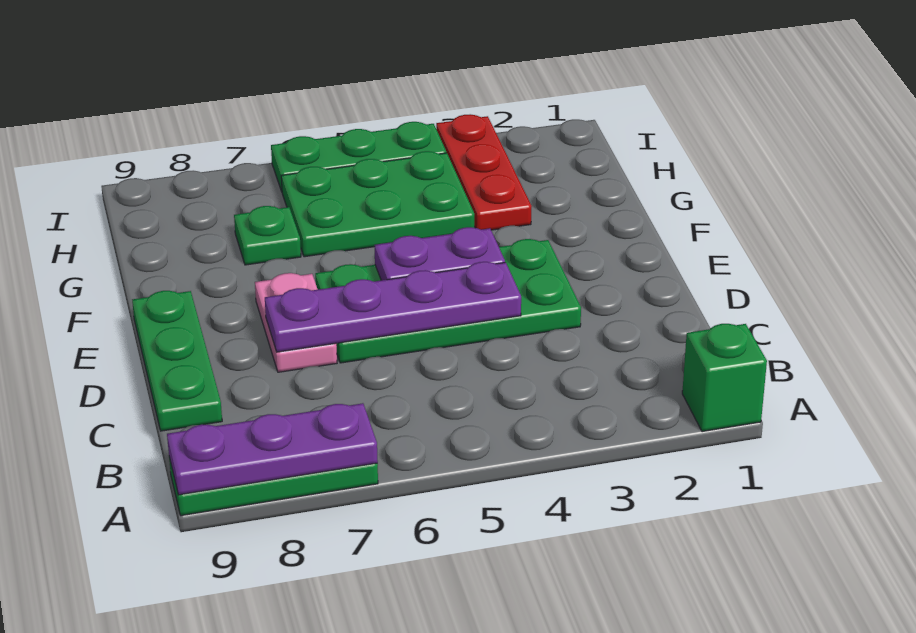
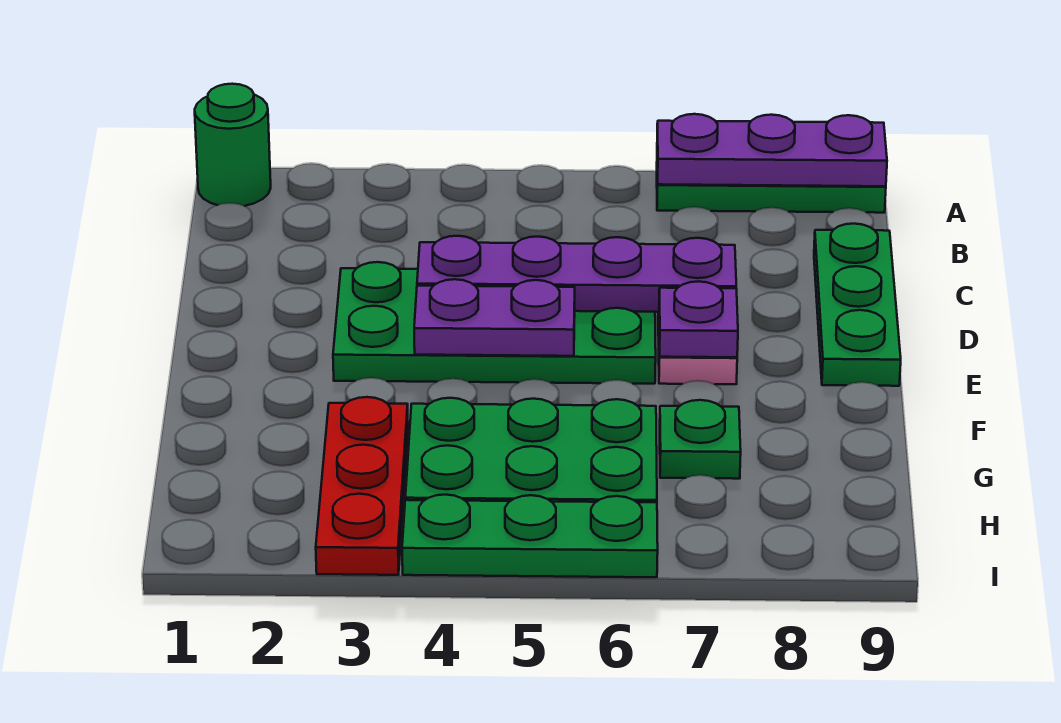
green brick A1 level 1 -> green round brick A1 level 1
none -> purple plate E7 level 2

